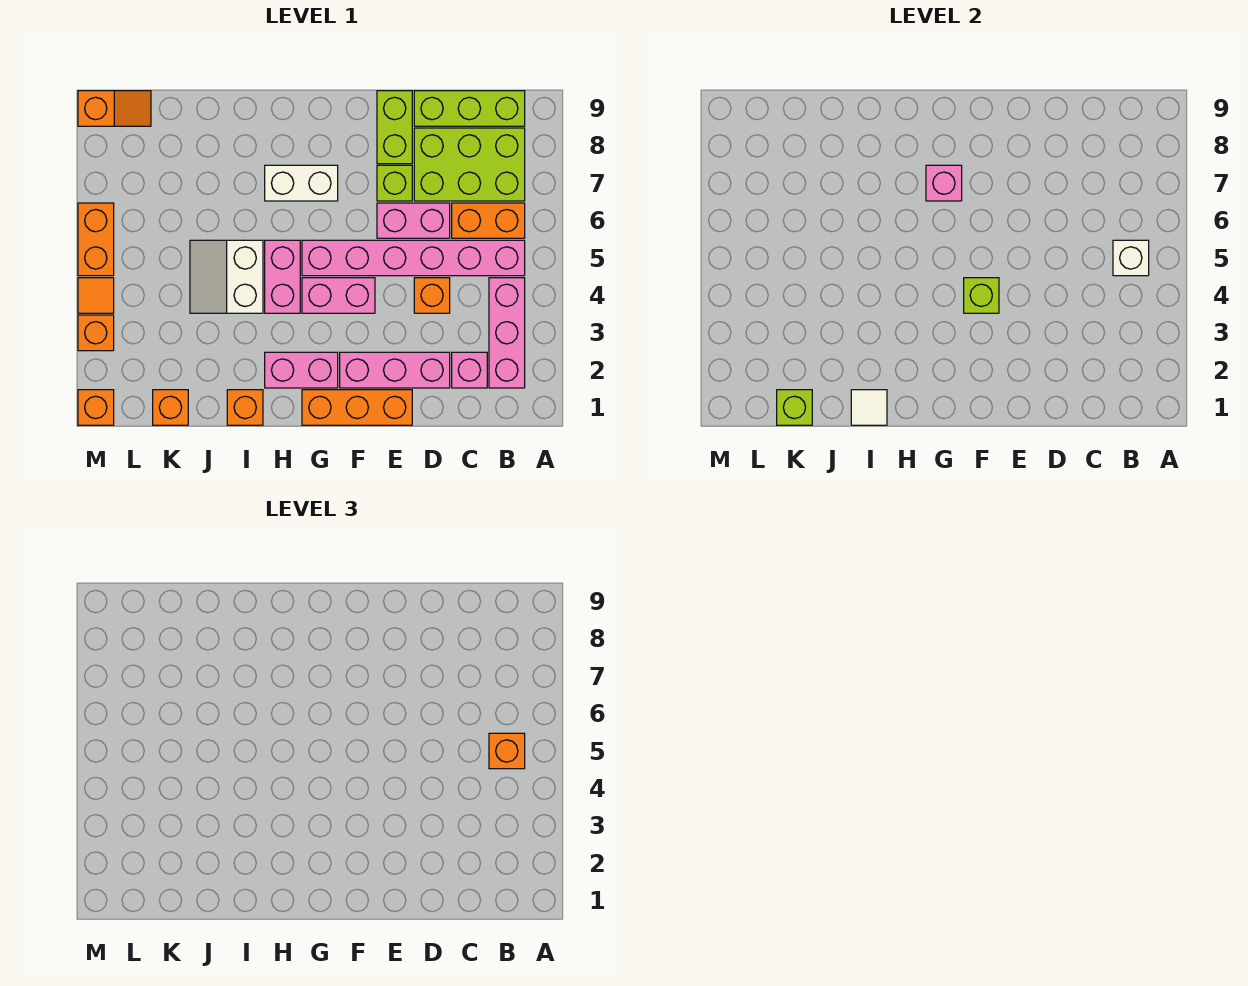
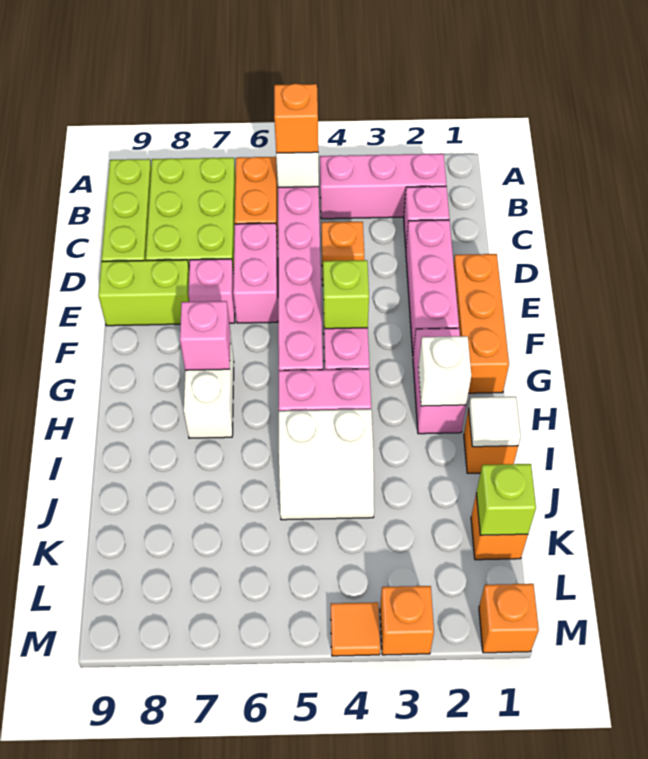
lime brick E7 level 1 -> pink brick E7 level 1
none -> white brick H2 level 2
orange slope L9:M9 level 1 top M -> none
orange brick M5:M6 level 1 -> none

